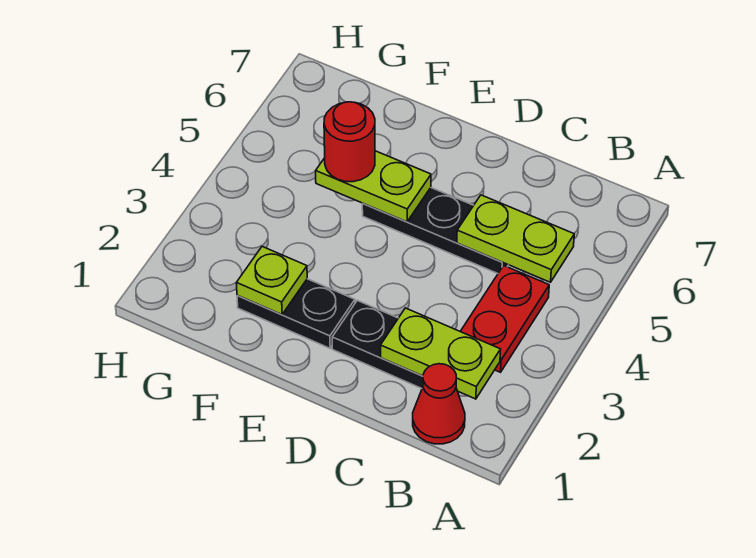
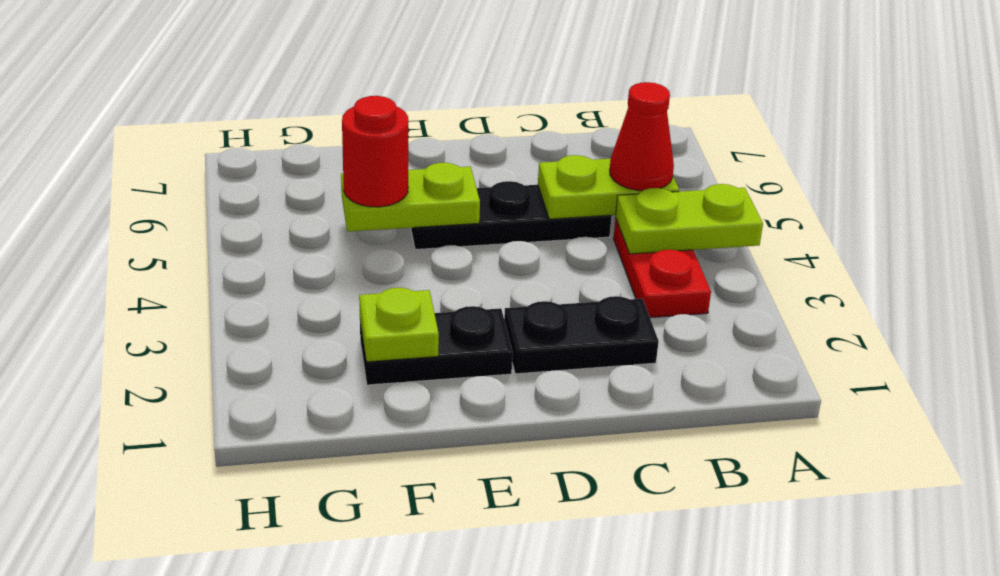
red cone B1 level 1 -> red cone B5 level 3
lime plate B2:C2 level 2 -> lime plate A4:B4 level 2

